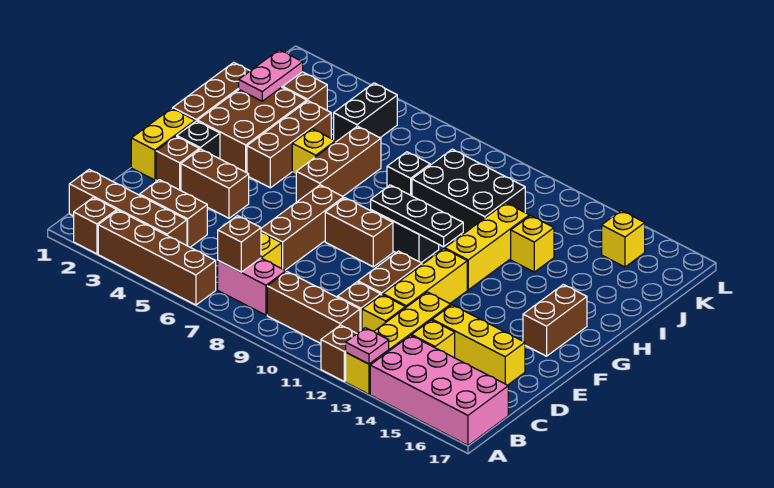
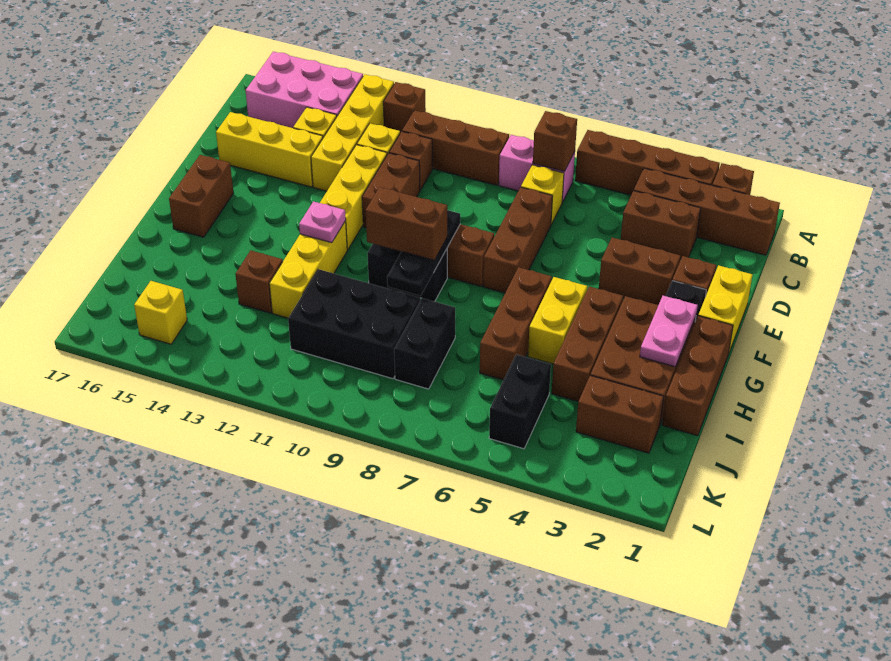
pink plate A13 level 2 -> pink plate G12 level 2
pink brick A14:B17 level 1 -> pink brick A14:B16 level 1
black plate G9:G11 level 2 -> black plate F9:H9 level 2
none -> brown brick G9:G10 level 3
yellow brick H5 level 1 -> yellow brick G5:H5 level 1
pink plate I2:J2 level 2 -> pink plate G2:H2 level 2
black brick I8 level 1 -> black brick I8:J8 level 1
yellow brick I13 level 1 -> brown brick I13 level 1

